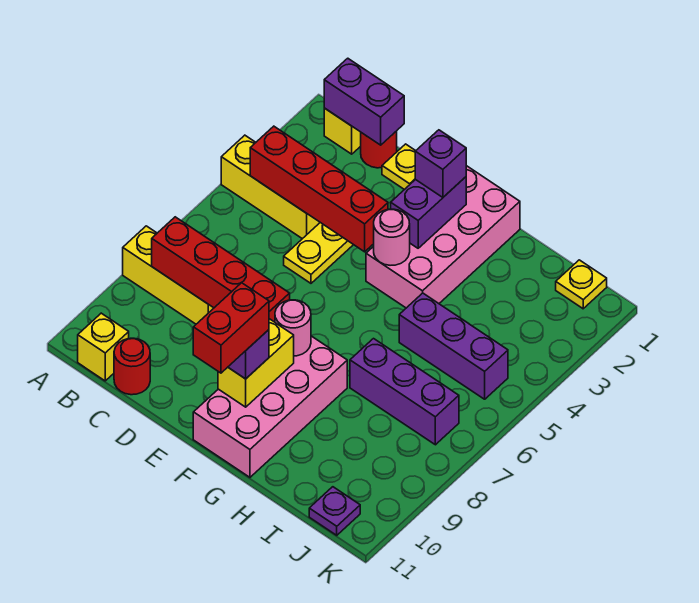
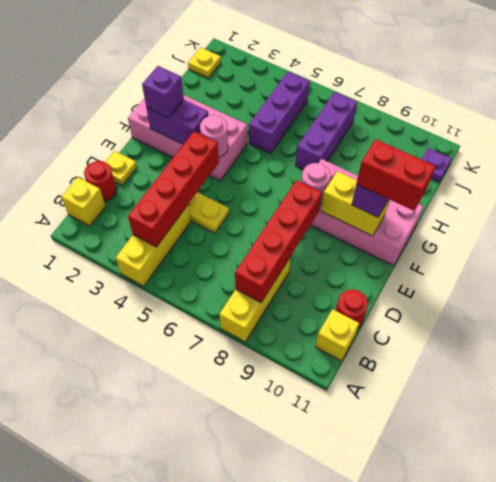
purple brick B1:C1 level 2 -> none

